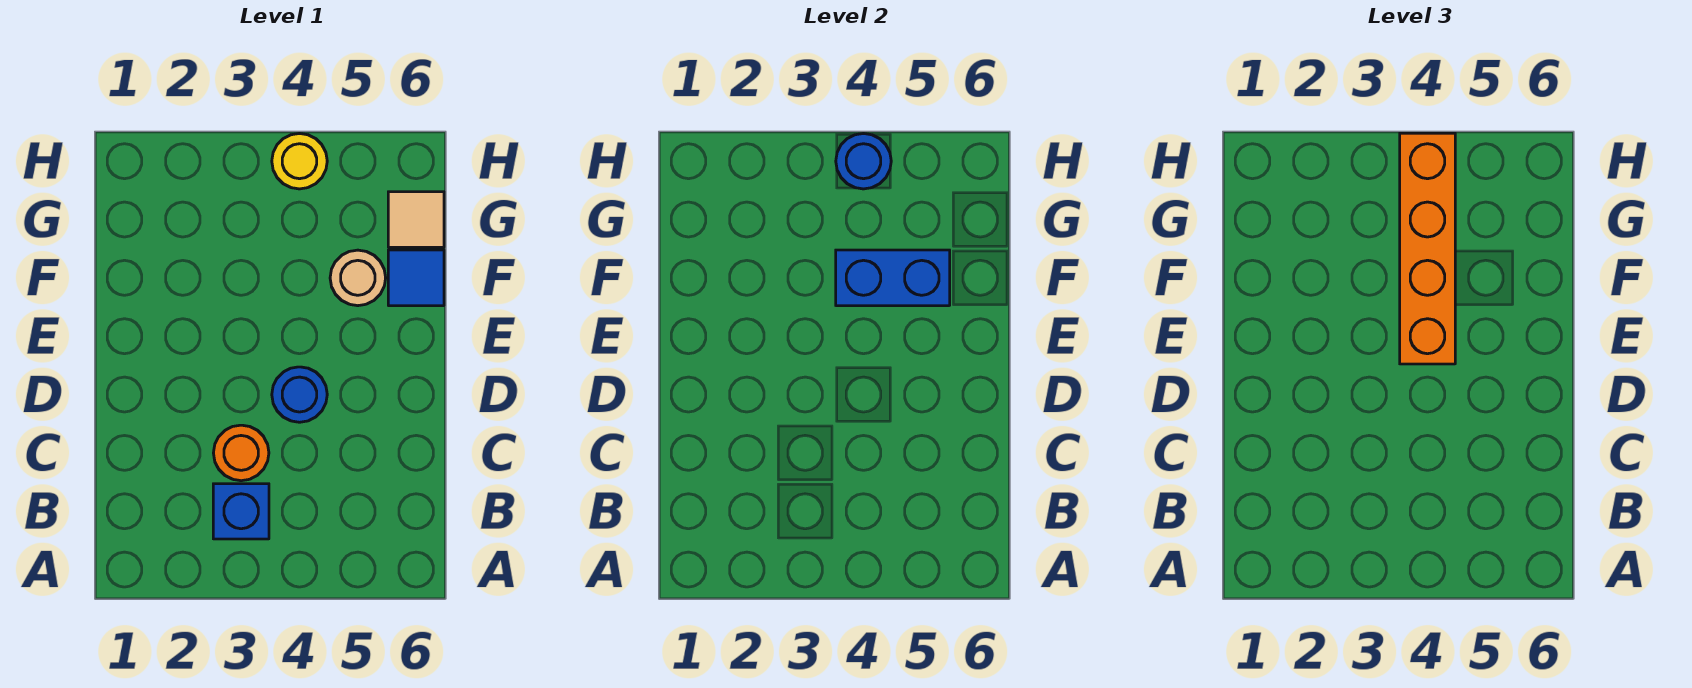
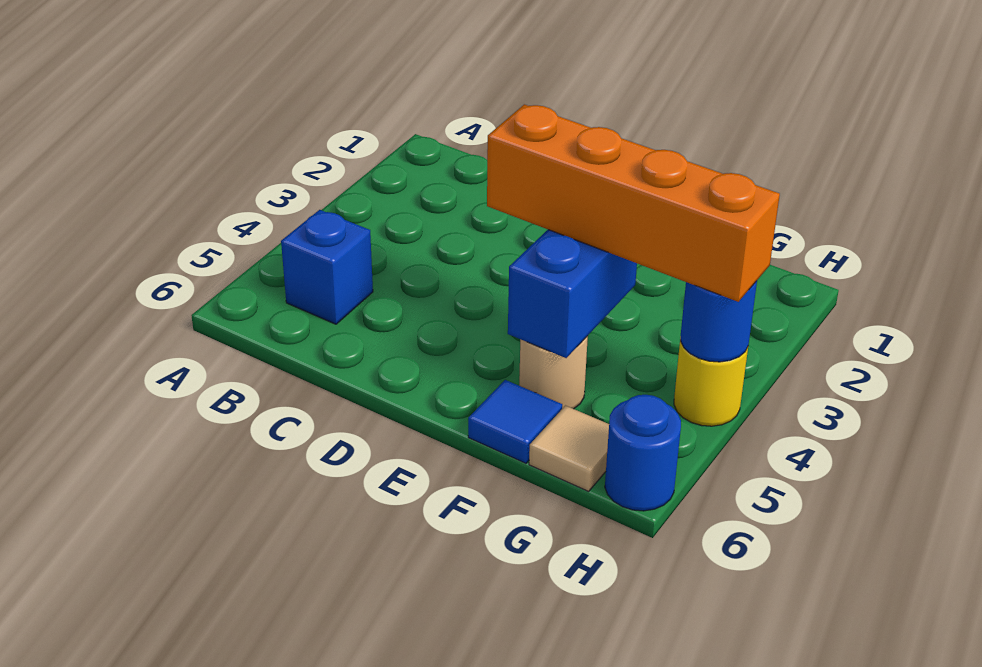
blue brick B3 level 1 -> blue brick B5 level 1
orange round brick C3 level 1 -> none
blue round brick D4 level 1 -> blue round brick H6 level 1

